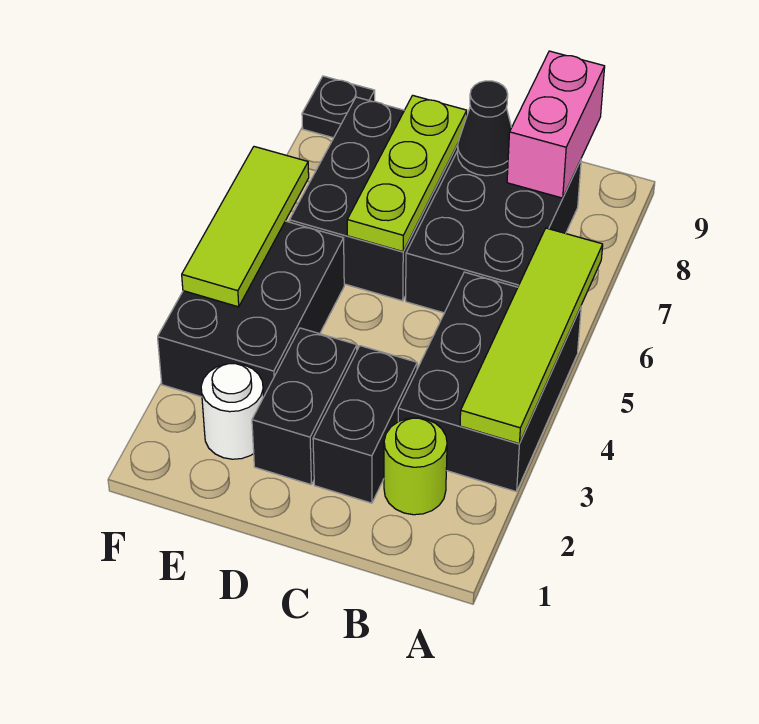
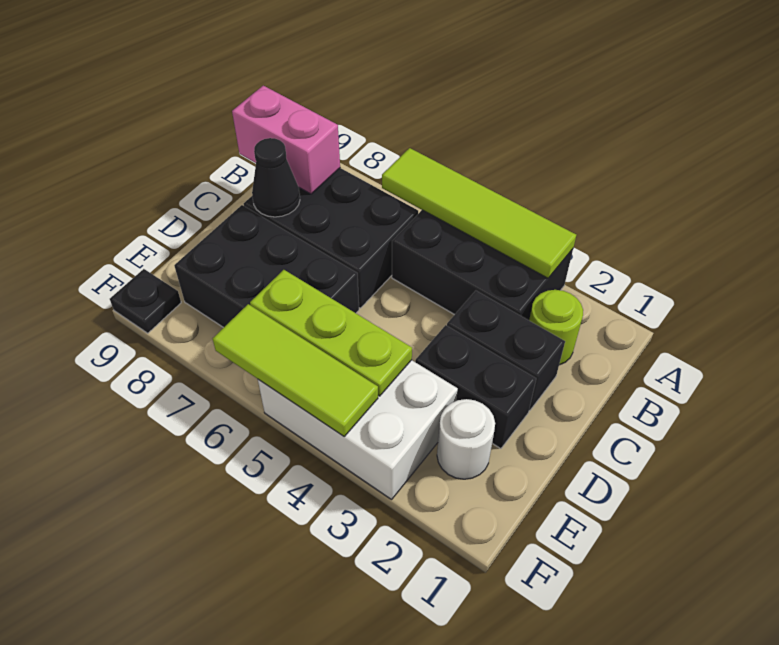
lime plate D6:D8 level 2 -> lime plate E4:E6 level 2
black brick E3:F5 level 1 -> white brick E3:F5 level 1

